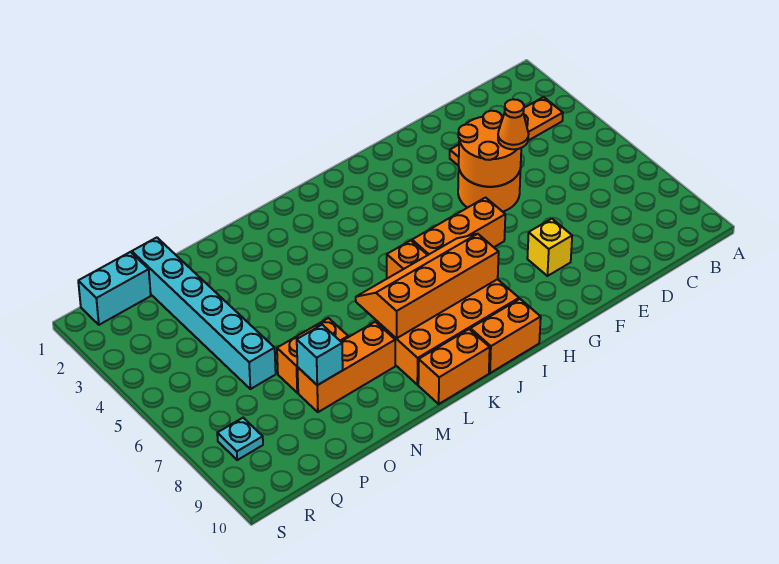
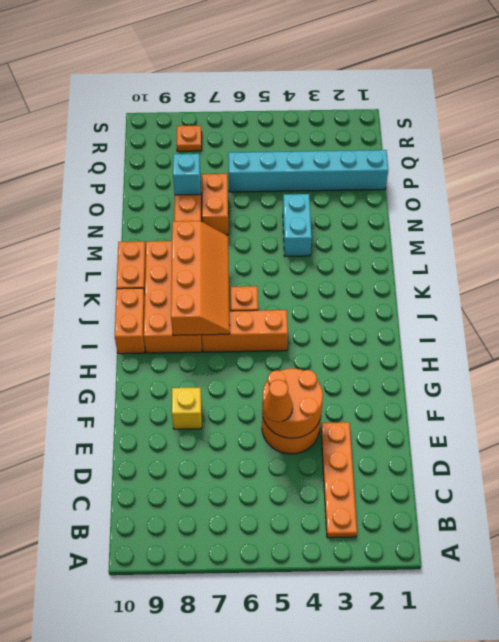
orange brick G6:I6 level 1 -> orange brick I5:I7 level 1
cyan brick Q1:R1 level 1 -> cyan brick M4:N4 level 1
cyan plate R8 level 1 -> orange plate R8 level 1

